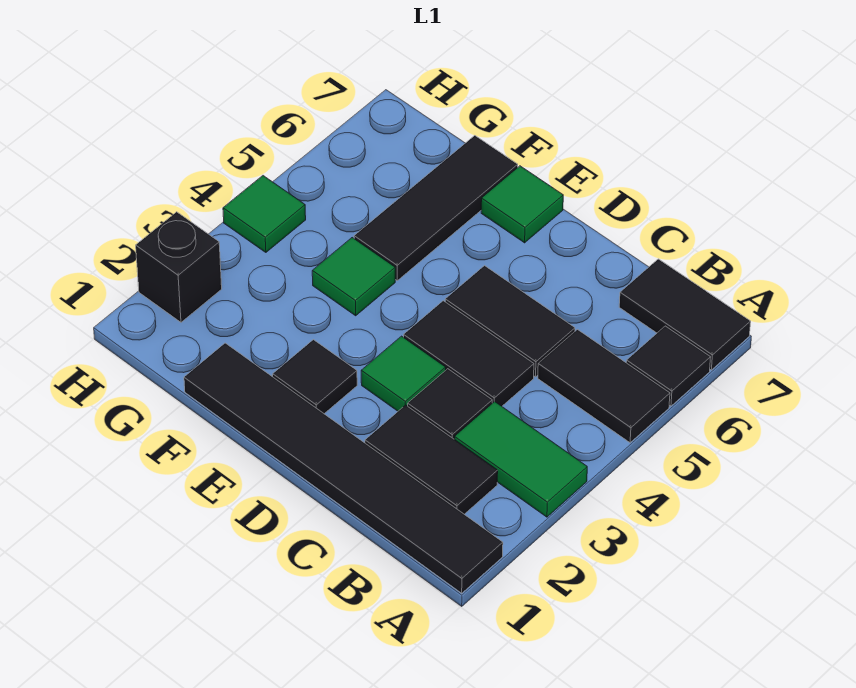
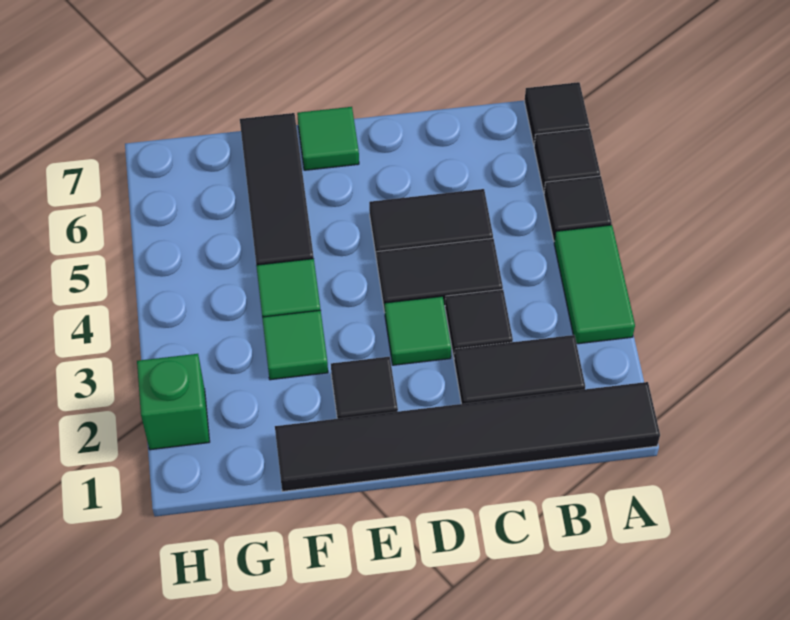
green tile A3:B3 level 1 -> green tile A3:A4 level 1
black tile A5:B5 level 1 -> black tile A5 level 1
black tile A7:B7 level 1 -> black tile A7 level 1
black brick H2 level 1 -> green brick H2 level 1
green tile H4 level 1 -> green tile F3 level 1

